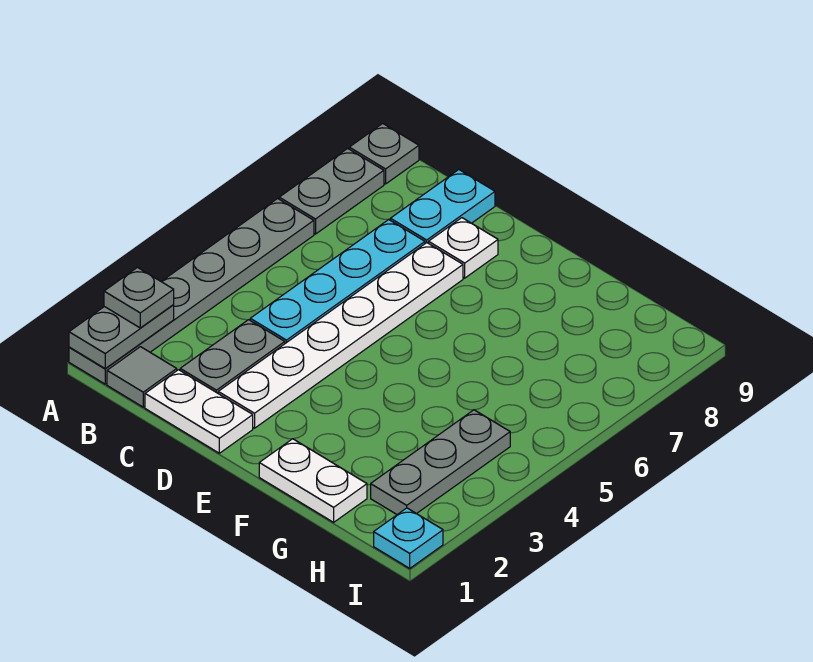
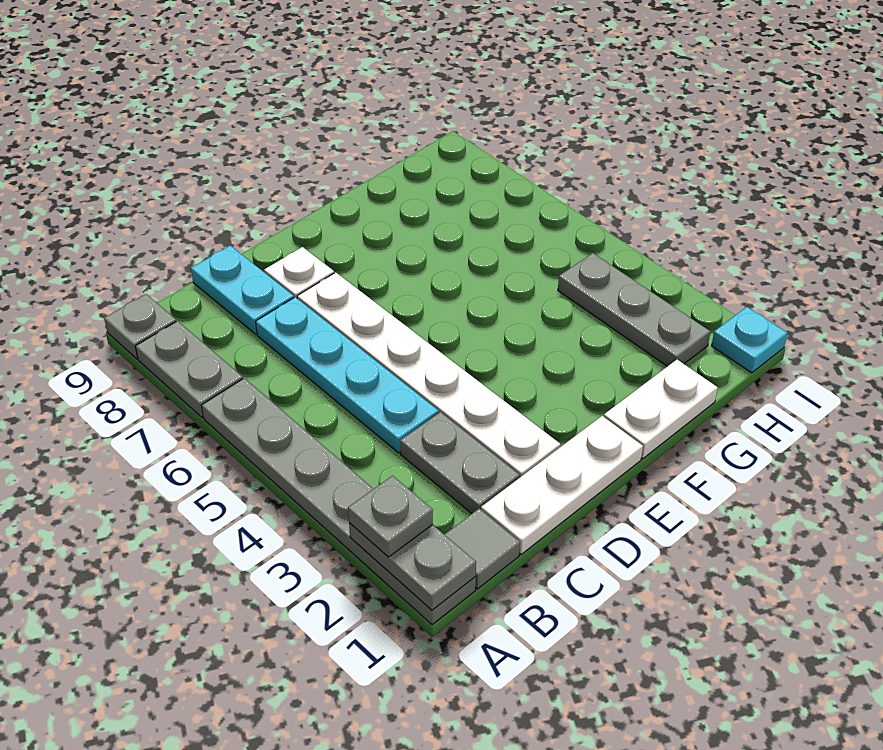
white plate C1:D1 level 1 -> white plate C1:E1 level 1

